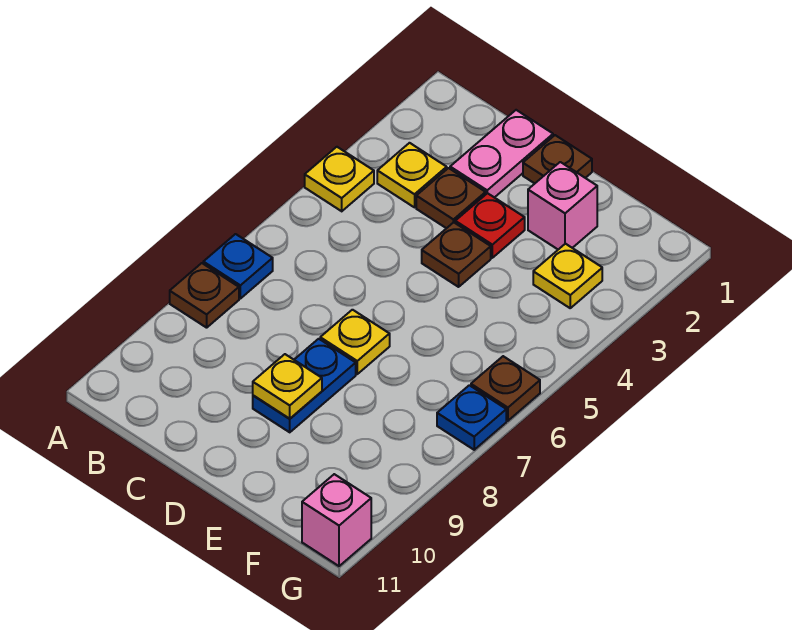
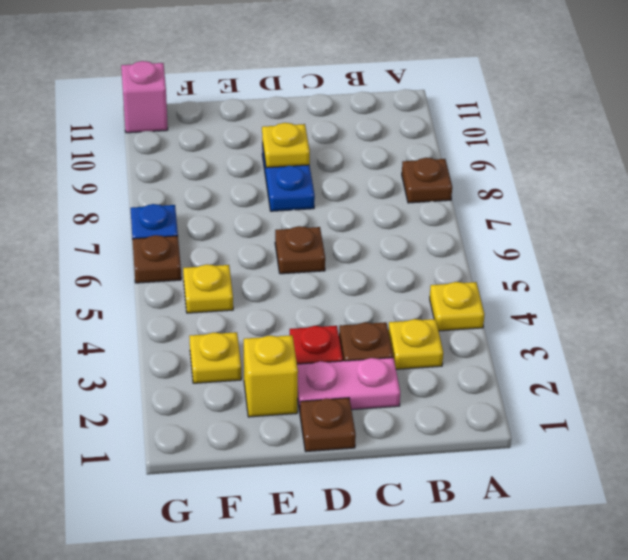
blue plate A7 level 1 -> none
pink plate C1:C2 level 1 -> pink plate C2:D2 level 1
brown plate D4 level 1 -> brown plate D6 level 1
yellow plate D7 level 1 -> yellow plate F5 level 1
pink brick E2 level 1 -> yellow brick E2 level 1

